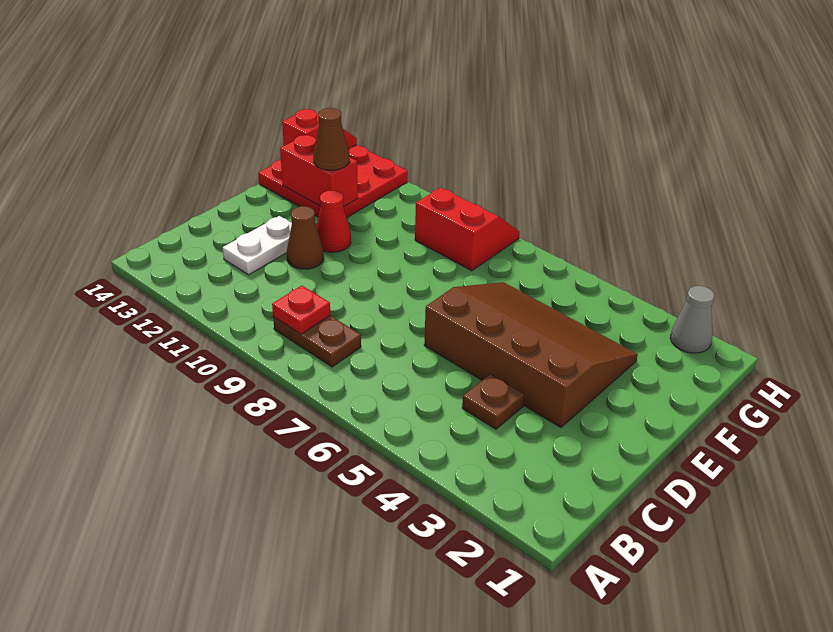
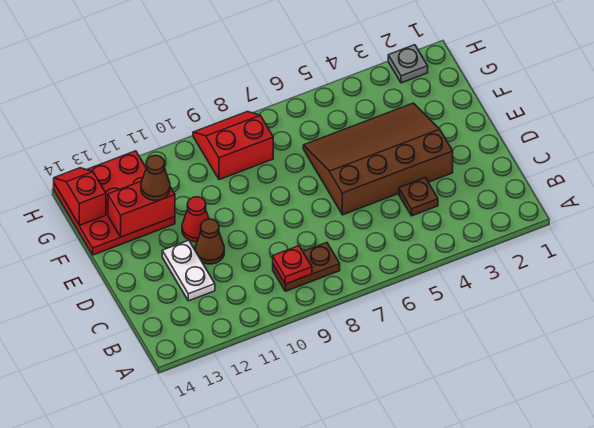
grey cone H2 level 1 -> grey plate H2 level 1

